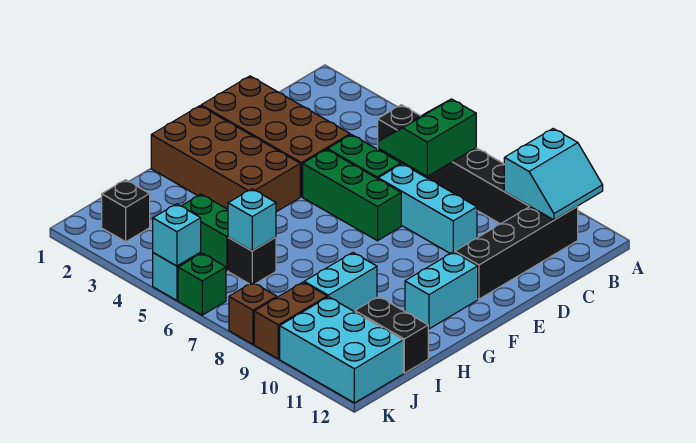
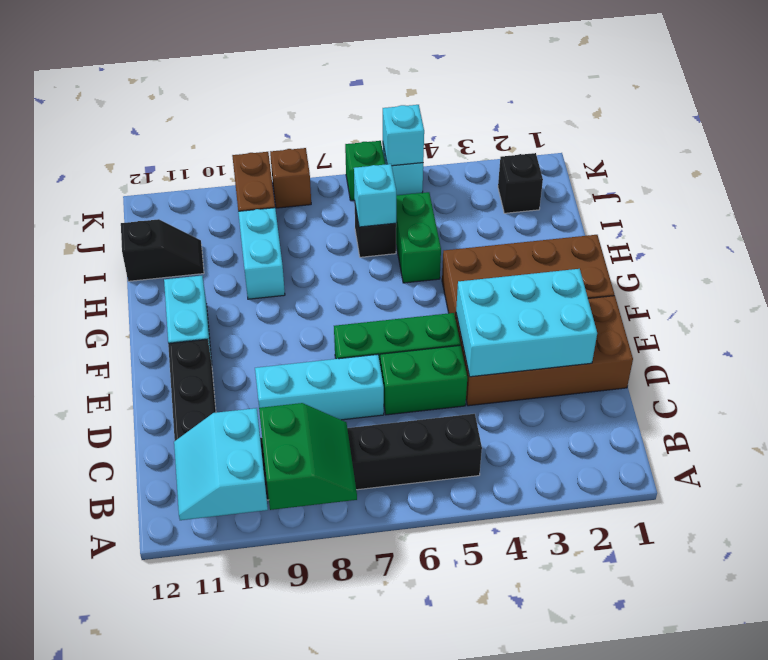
green slope B6:C7 level 2 top 7 -> green slope A8:B9 level 2 top 9
green brick I4:I5 level 1 -> green brick H5:I5 level 1
black brick I11:I12 level 1 -> black slope I11:I12 level 1 top 12
cyan brick J10:K12 level 1 -> cyan brick D2:E4 level 2

